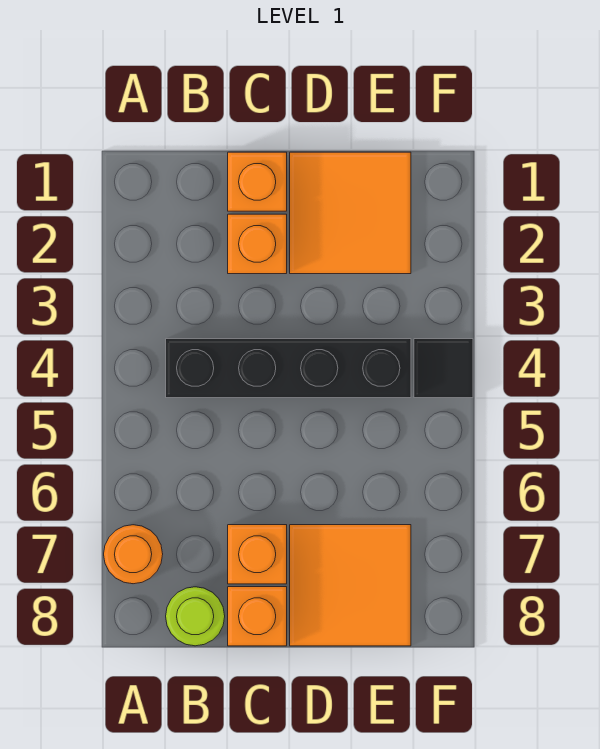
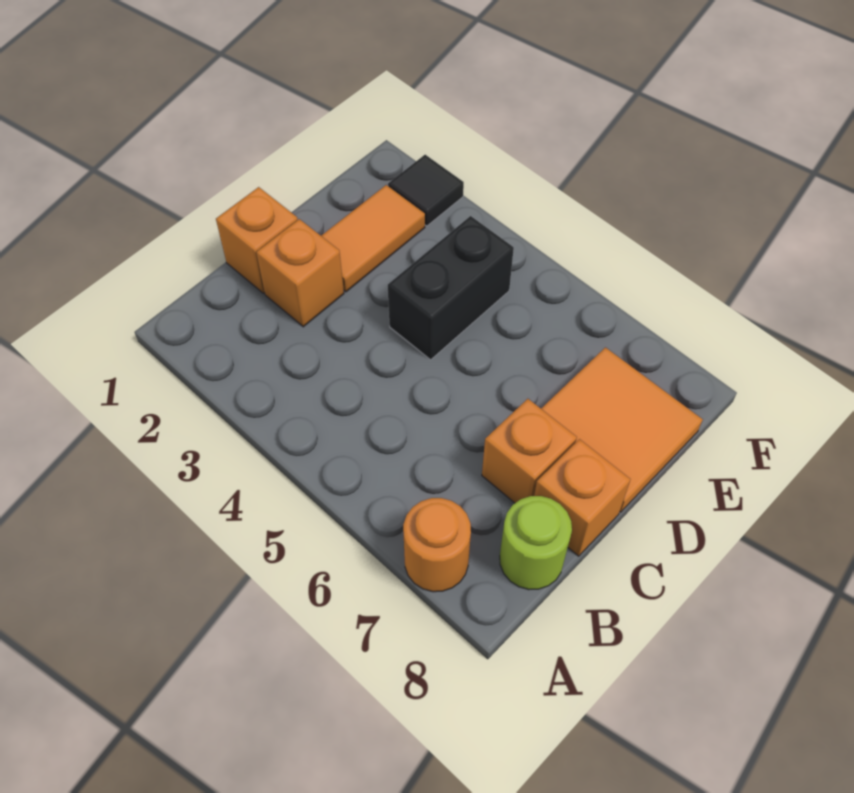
black brick B4:E4 level 1 -> black brick D4:E4 level 1
orange tile D1:E2 level 1 -> orange tile D2:E2 level 1
black tile F4 level 1 -> black tile F2 level 1

